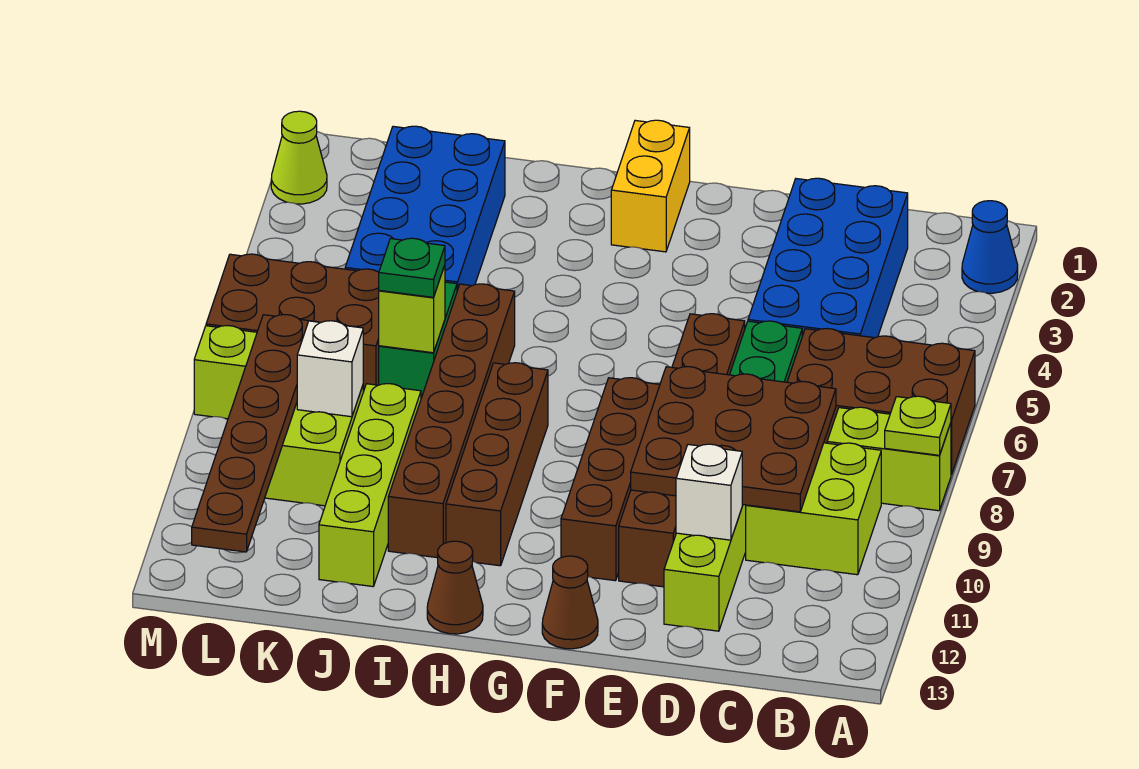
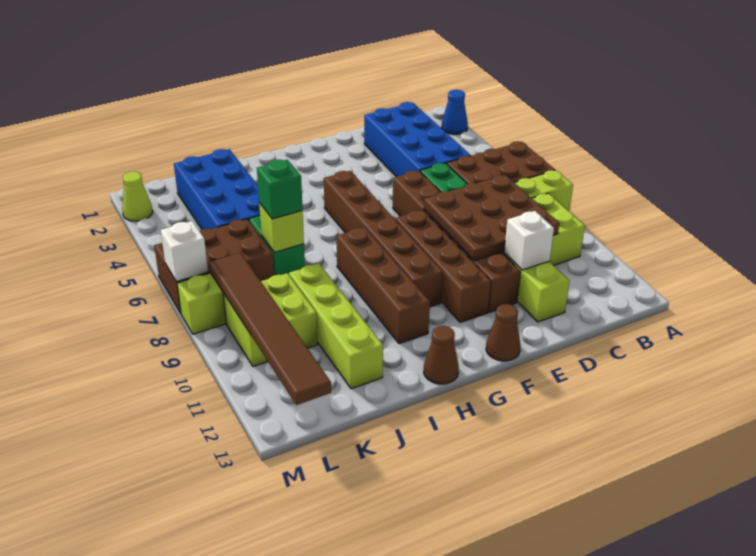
lime plate A8 level 2 -> none
yellow brick G1:G2 level 1 -> none
brown brick I6:I11 level 1 -> brown brick G5:G10 level 1
green plate J7 level 3 -> green brick J7 level 3
white brick K9 level 2 -> white brick M7 level 2
brown plate L8:L13 level 2 -> brown tile L8:L13 level 2

